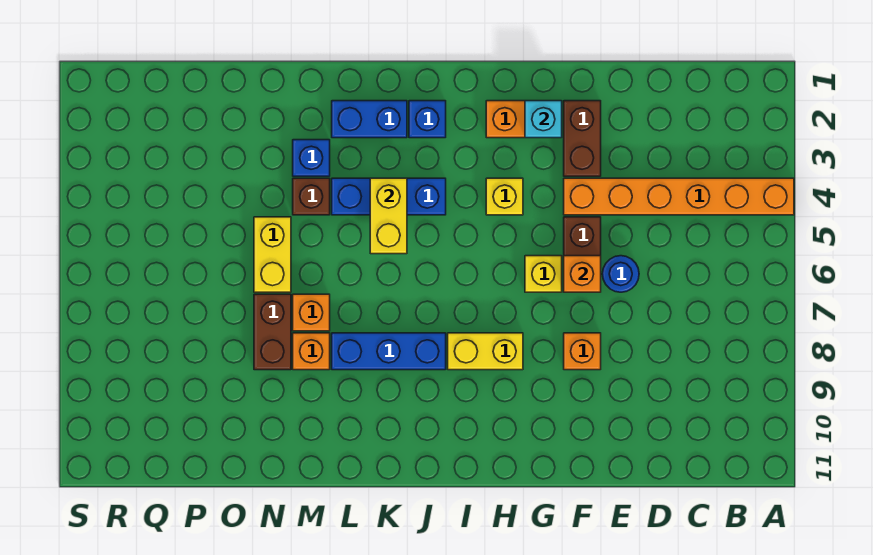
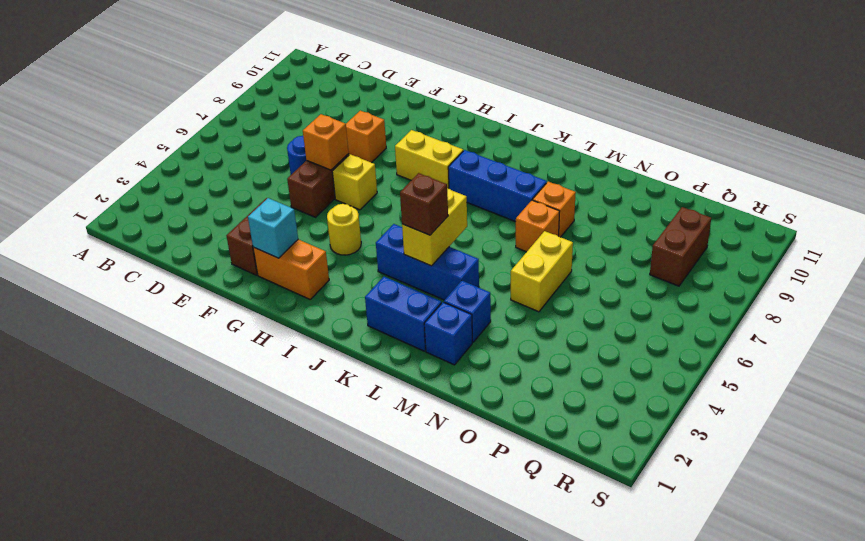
orange brick A4:F4 level 1 -> none
yellow brick H4 level 1 -> yellow round brick H4 level 1
blue brick J2 level 1 -> blue brick M2 level 1
brown brick M4 level 1 -> brown brick K4 level 3
brown brick N7:N8 level 1 -> brown brick Q8:Q9 level 1

